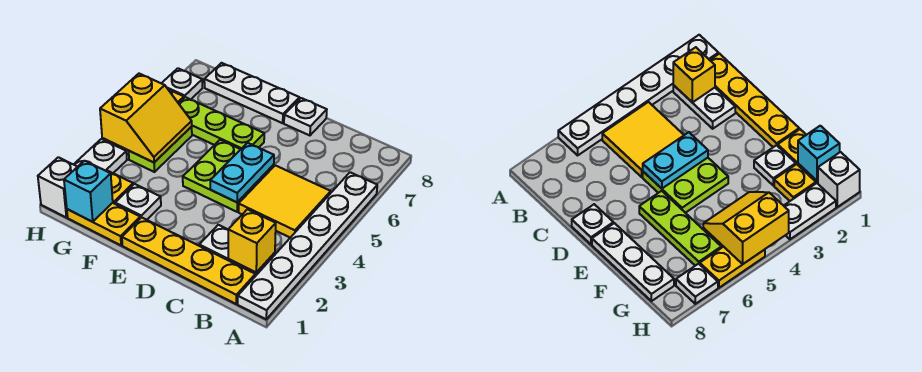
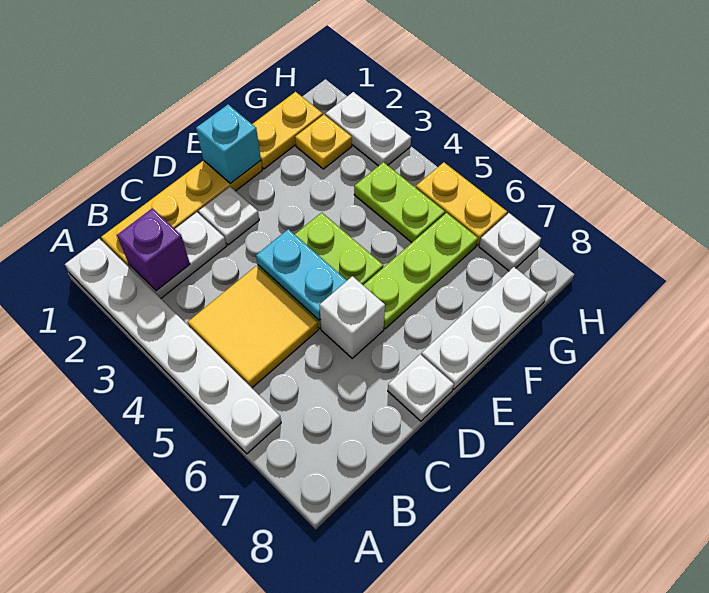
yellow brick B2 level 2 -> purple brick B2 level 2
white plate F2 level 1 -> white plate D2 level 1
cyan brick G1 level 2 -> cyan brick E1 level 2
yellow slope G4:H5 level 2 top H -> none
white brick H1 level 1 -> white brick D6 level 1

